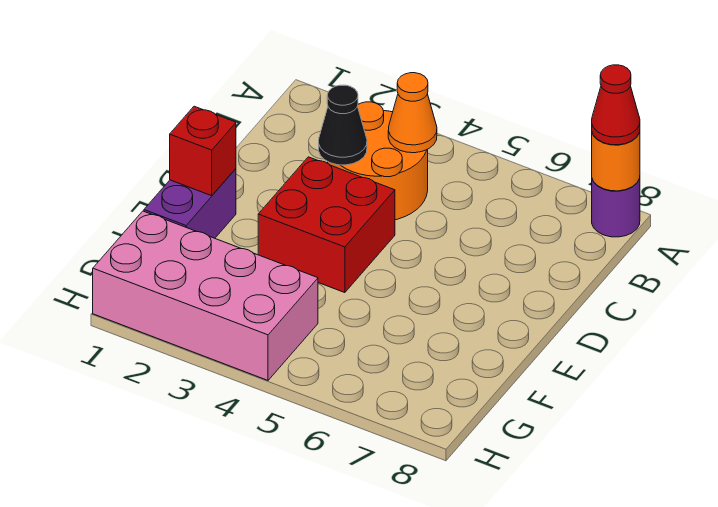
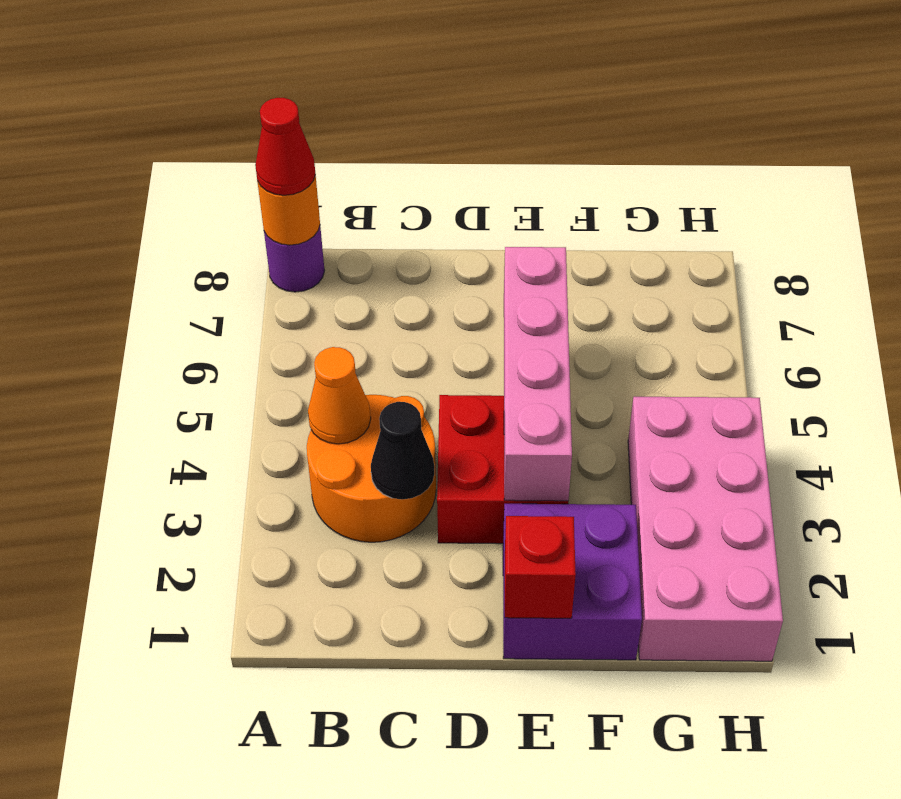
purple brick E1:F1 level 1 -> purple brick E1:F2 level 1
none -> pink brick E3:E6 level 2

